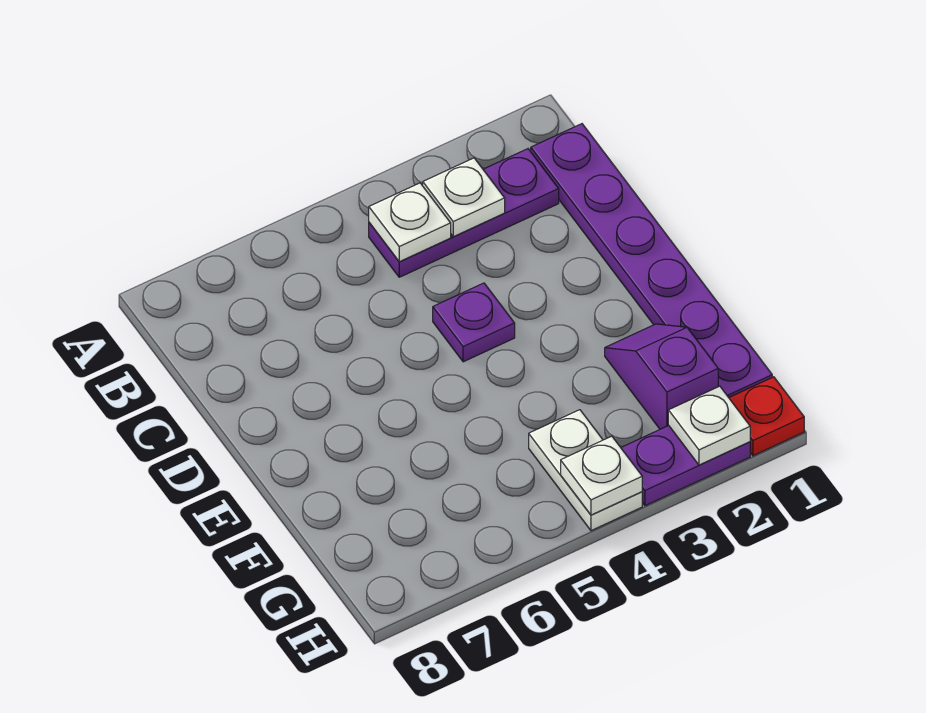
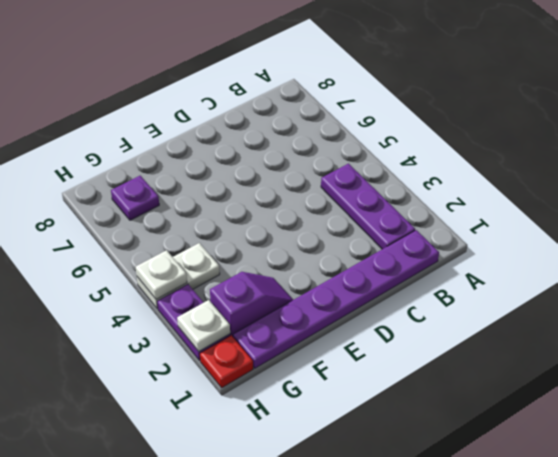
white plate B3 level 2 -> none
white plate B4 level 2 -> none
purple plate D4 level 1 -> purple plate G7 level 1

